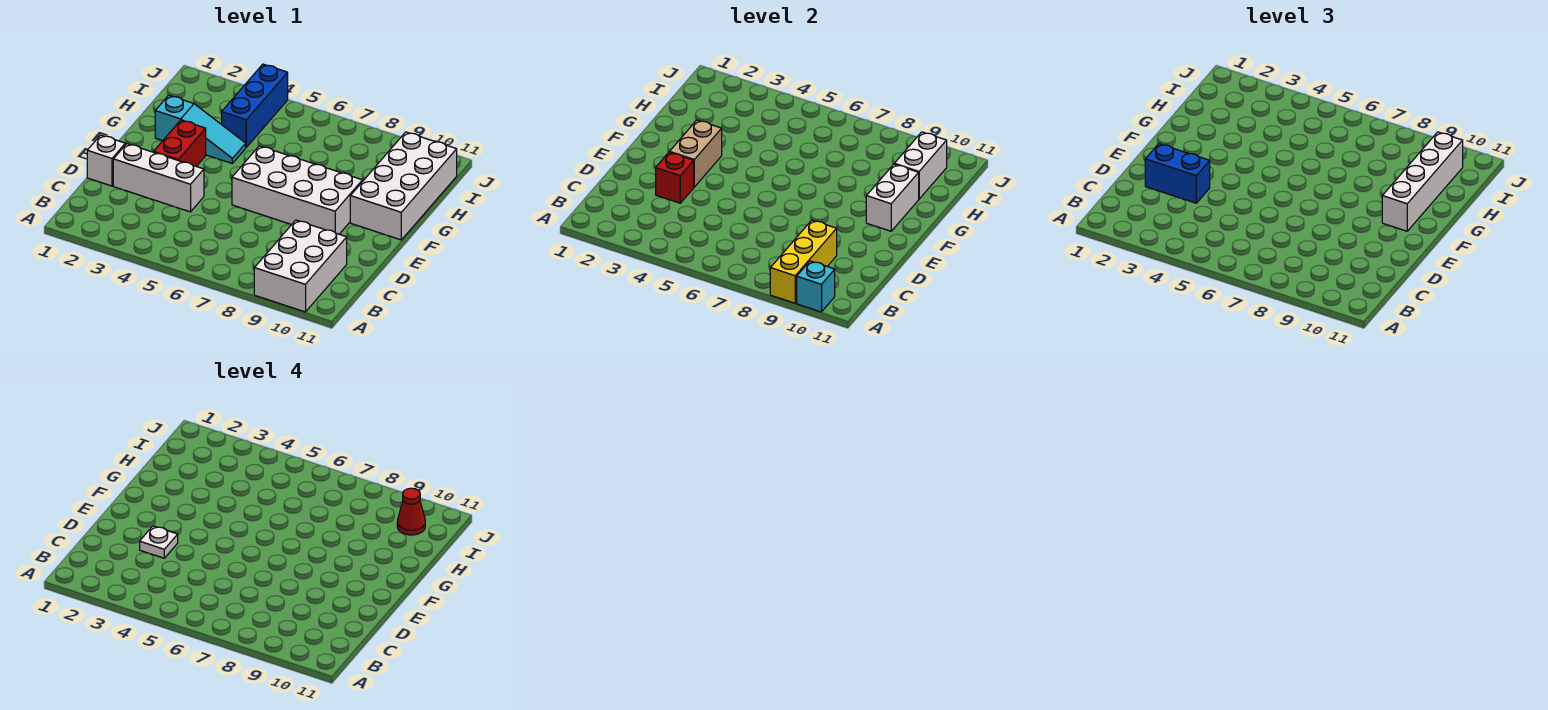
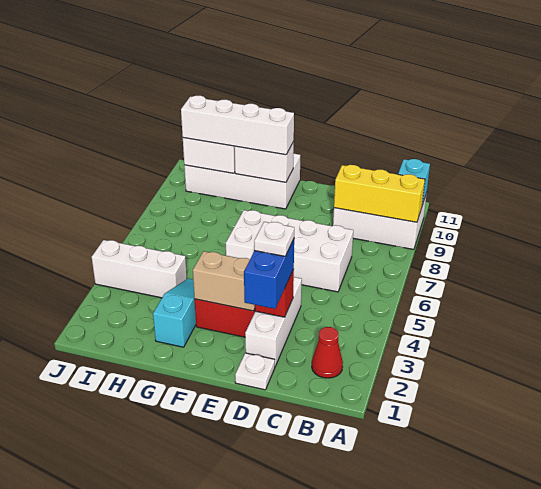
white brick D1 level 1 -> white plate D1 level 1
white brick E6:F9 level 1 -> white brick C6:F7 level 1
blue brick H4:J4 level 1 -> white brick H4:J4 level 1
red cone I10 level 4 -> red cone B2 level 1

